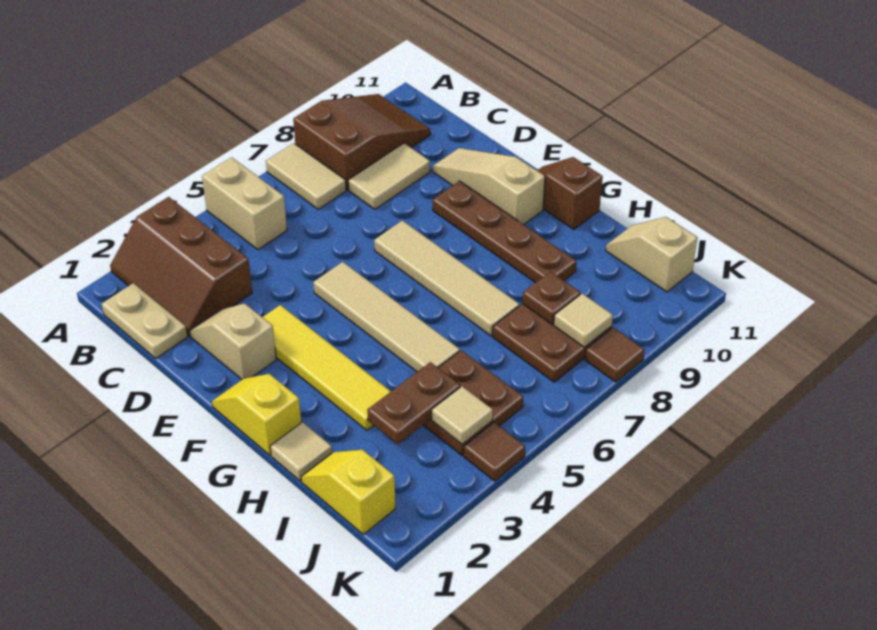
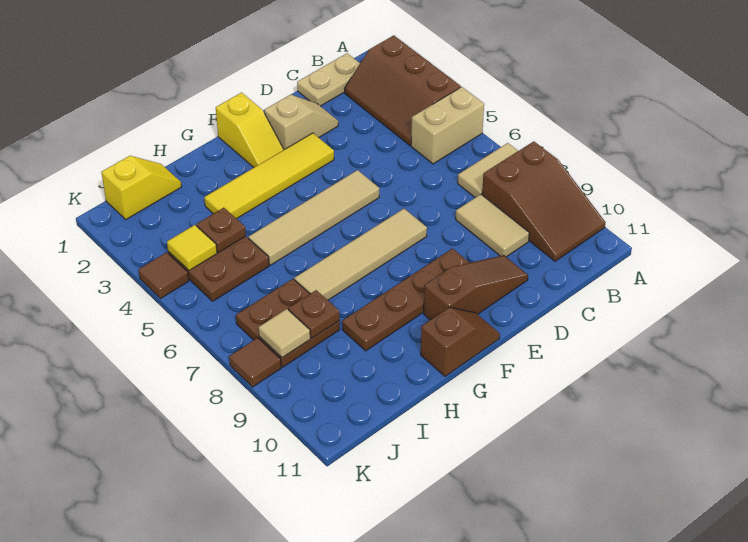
brown slope A2:C3 level 1 top 3 -> brown slope A2:B4 level 1 top A
tan slope D10:F10 level 1 top F -> brown slope D10:F10 level 1 top F
yellow slope F1:G1 level 1 top G -> yellow slope F1:F2 level 1 top 1
tan tile H1 level 1 -> none
brown plate I3:I4 level 2 -> brown plate I4 level 2
tan slope I11:J11 level 1 top J -> none
tan tile J4 level 2 -> yellow tile J4 level 2

